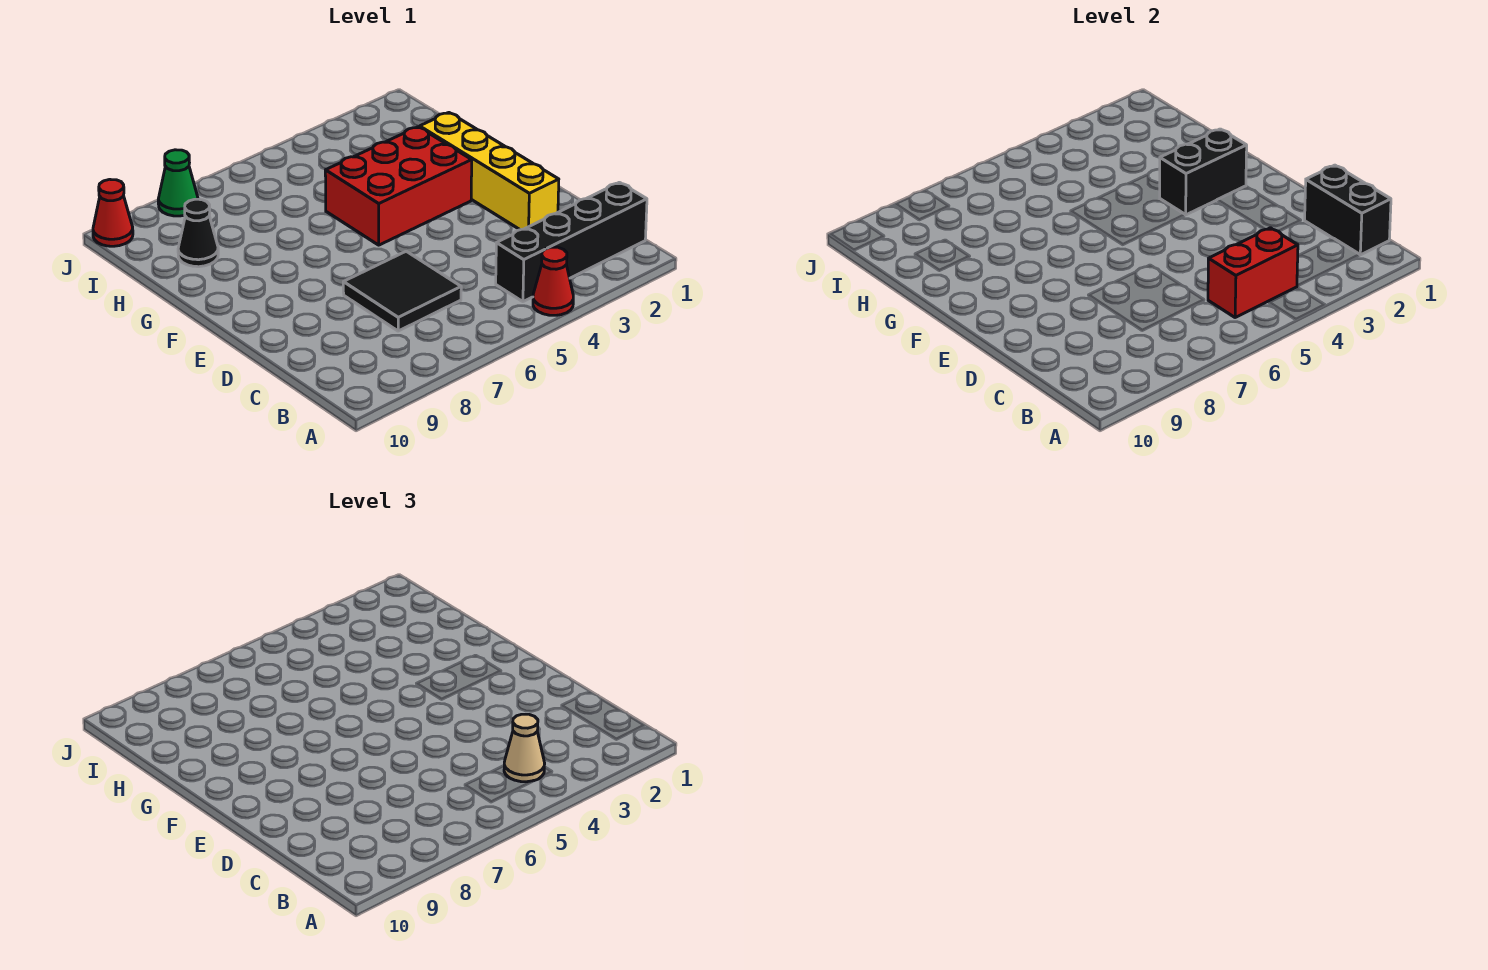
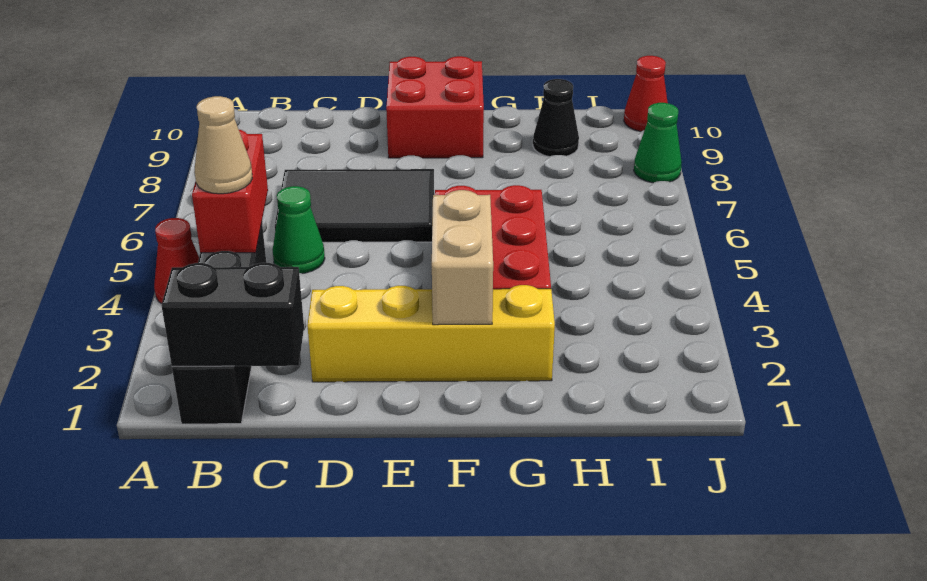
none -> green cone C5 level 1
black tile C6:D7 level 1 -> black tile C6:E7 level 1
none -> red brick E9:F10 level 1
black brick F2:F3 level 2 -> tan brick F2:F3 level 2

